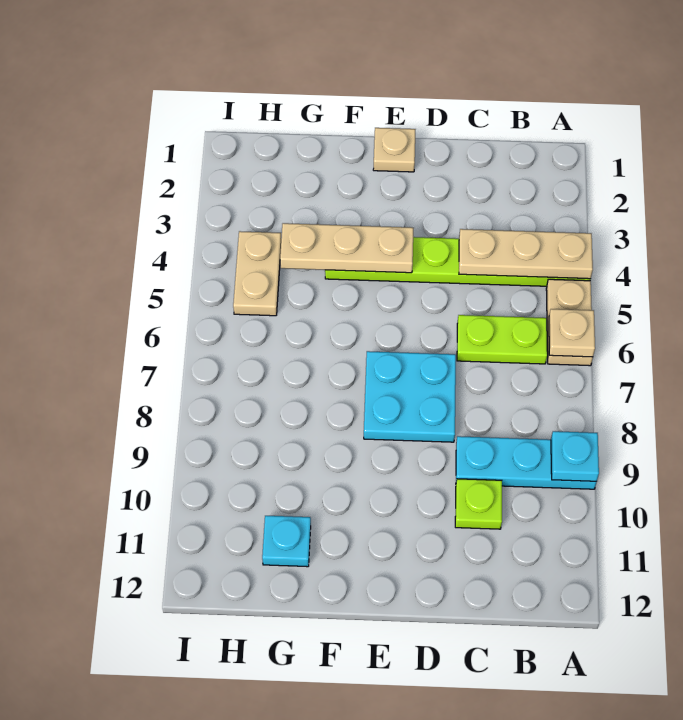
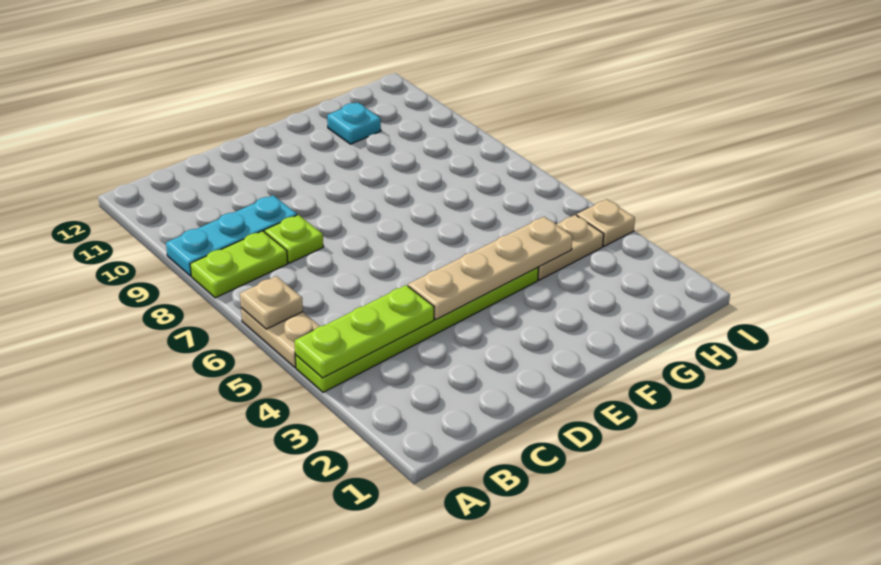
tan plate A4:C4 level 2 -> lime plate A4:C4 level 2
cyan plate A9 level 2 -> none
lime plate B6:C6 level 1 -> lime plate A8:B8 level 1
lime plate C10 level 1 -> lime plate C8 level 1
cyan plate D7:E8 level 1 -> none
tan plate E1 level 1 -> tan plate I4 level 1
tan plate E4:G4 level 2 -> tan plate D4:G4 level 2
tan plate H4:H5 level 1 -> tan plate G4:H4 level 1

